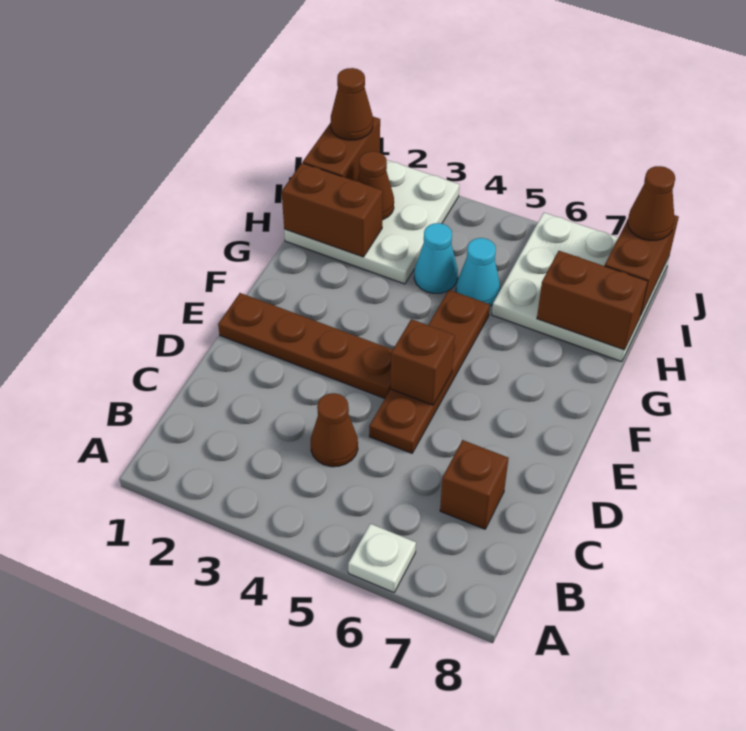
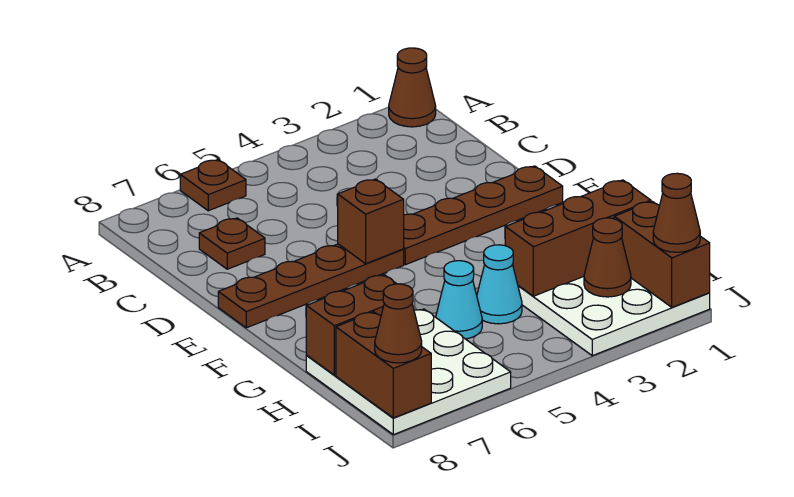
white plate A6 level 1 -> brown plate A6 level 1
brown cone C4 level 1 -> brown cone A1 level 1
brown brick C7 level 1 -> brown plate C7 level 1
brown plate D5:G5 level 1 -> brown plate E5:E8 level 1
brown brick H1:H2 level 2 -> brown brick H1:H3 level 2

